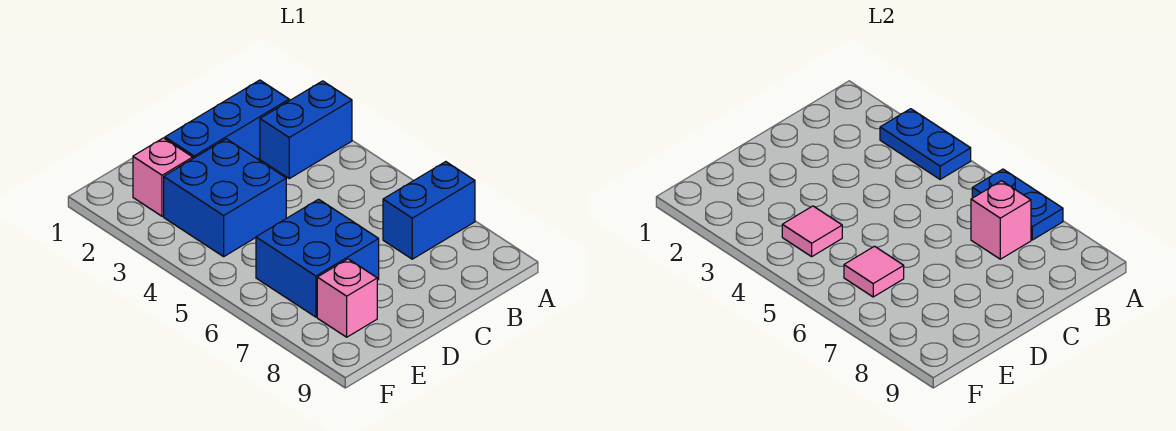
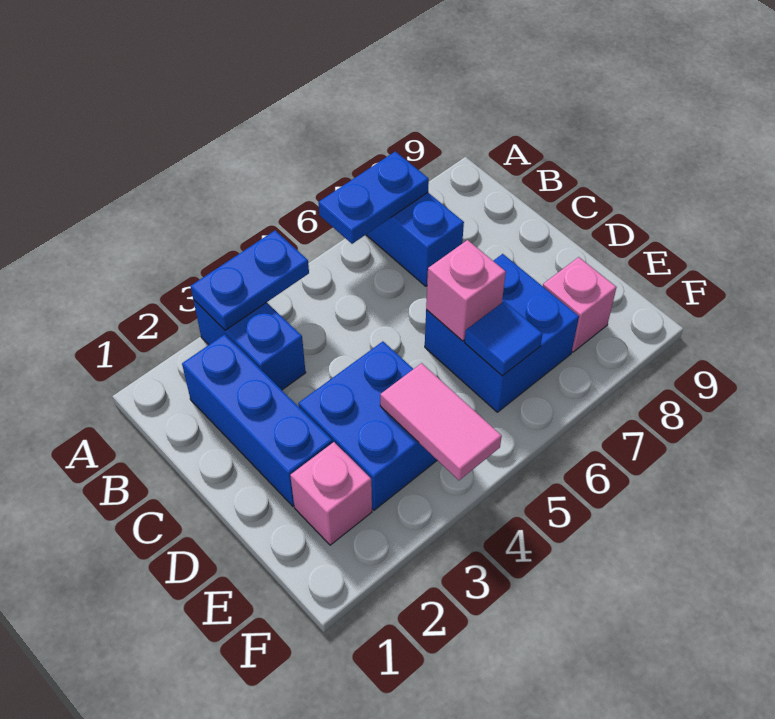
pink brick B7 level 2 -> pink brick D6 level 2
pink tile E4 level 2 -> pink tile E4:F4 level 2
pink tile E6 level 2 -> blue tile E6 level 2

